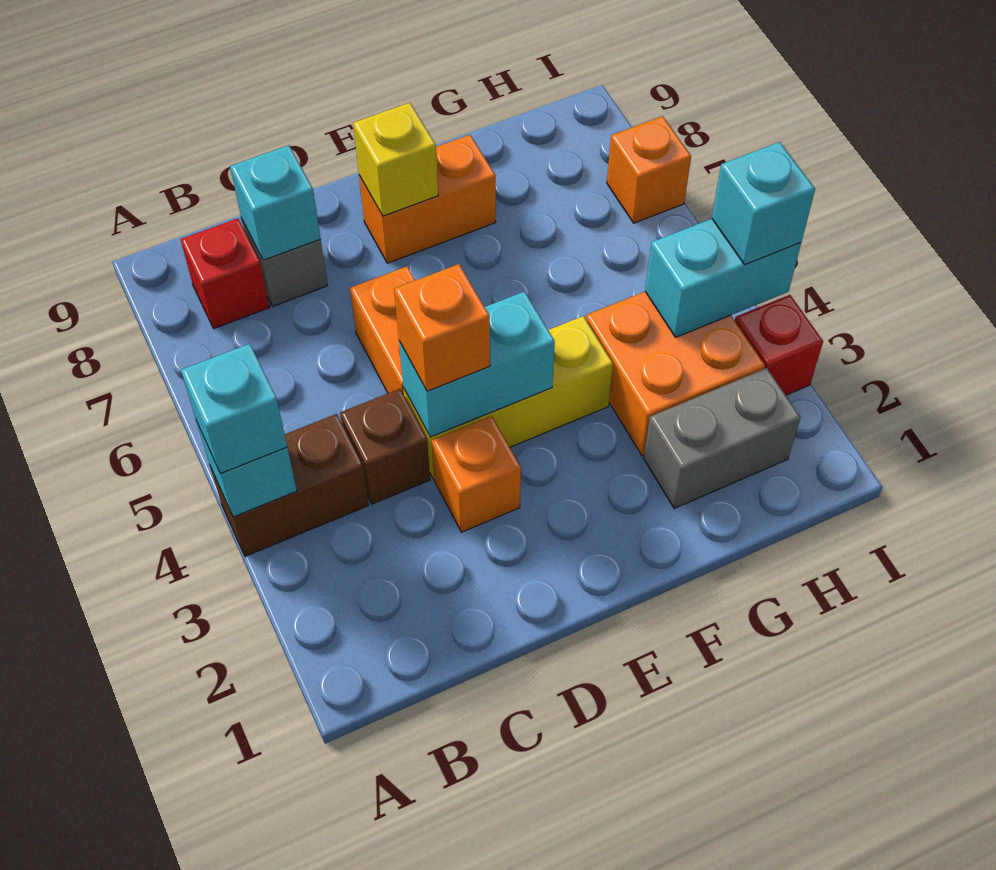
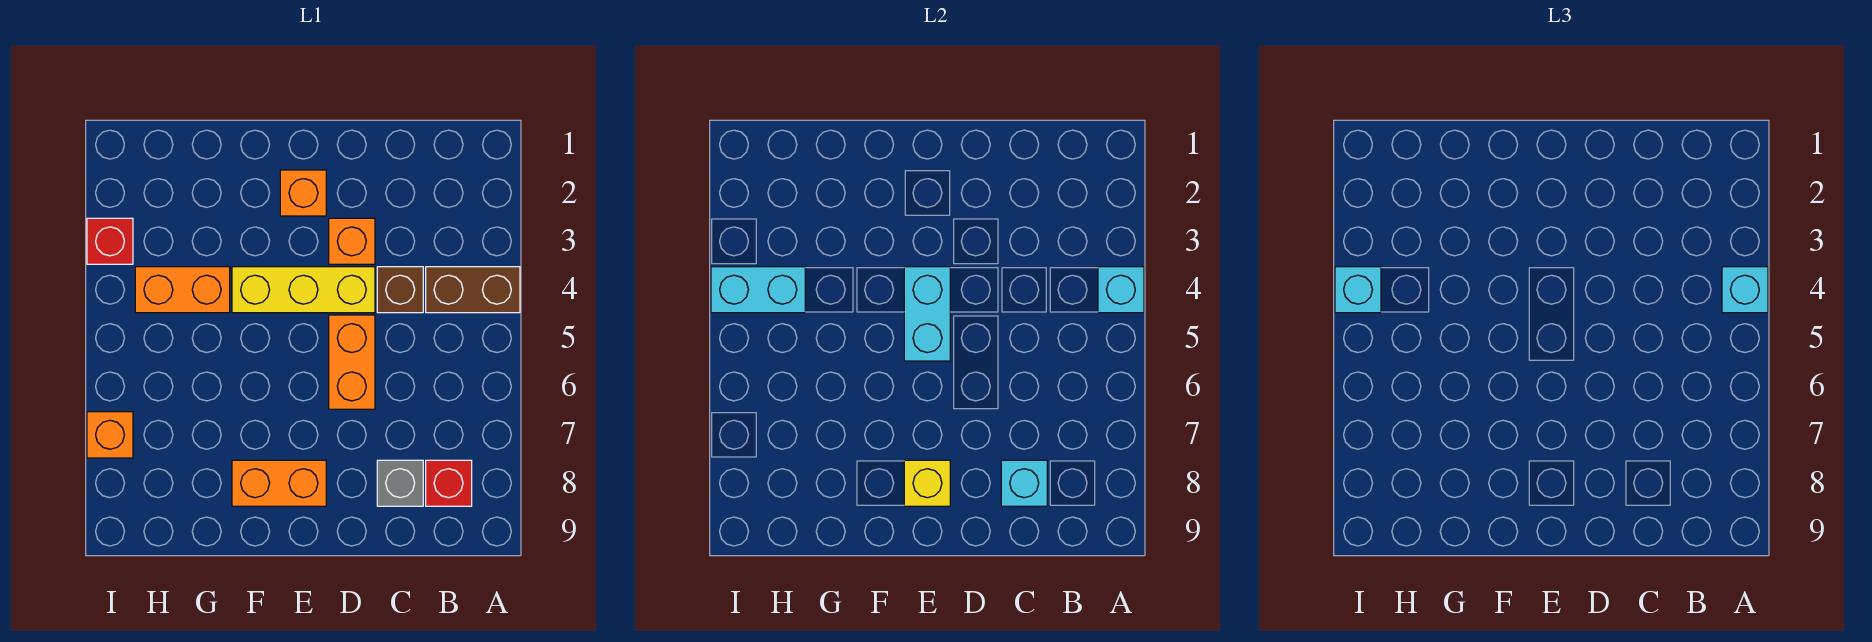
cyan brick D4:E4 level 2 -> cyan brick E4:E5 level 2
orange brick D4 level 3 -> orange brick E2 level 1
grey brick G2:H2 level 1 -> none
orange brick G3:H4 level 1 -> orange brick G4:H4 level 1

